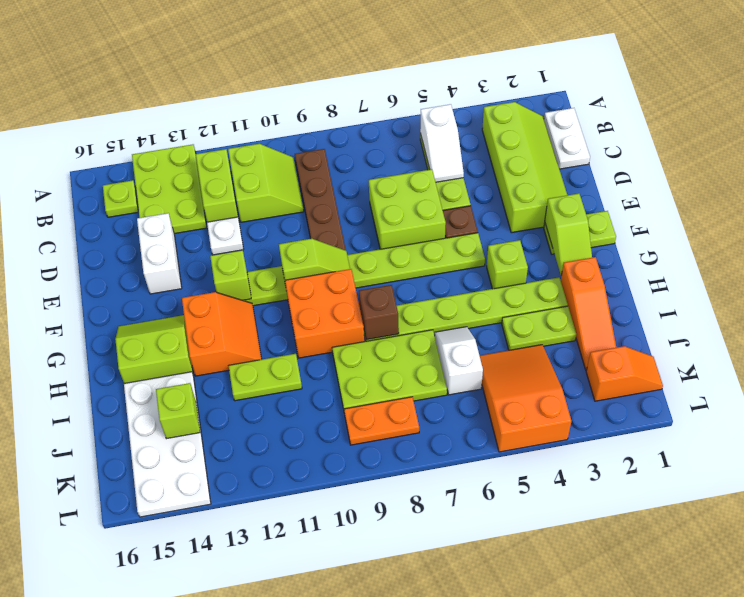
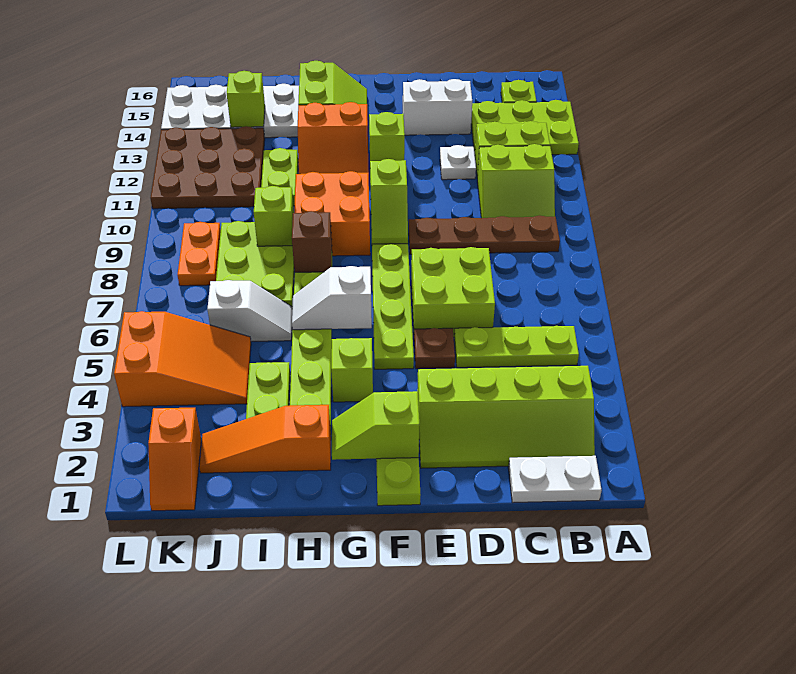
white slope B5:C5 level 2 top B -> white slope G6:H6 level 2 top G
none -> lime brick I9 level 2
none -> brown plate J11:L13 level 1

